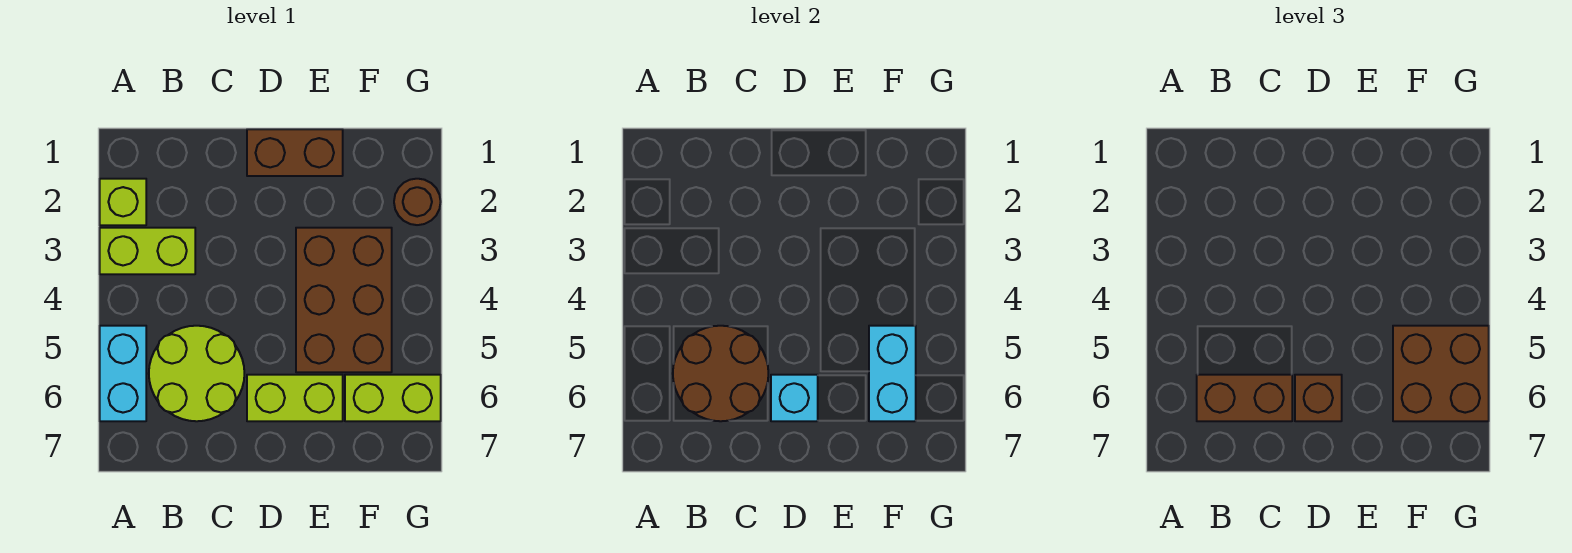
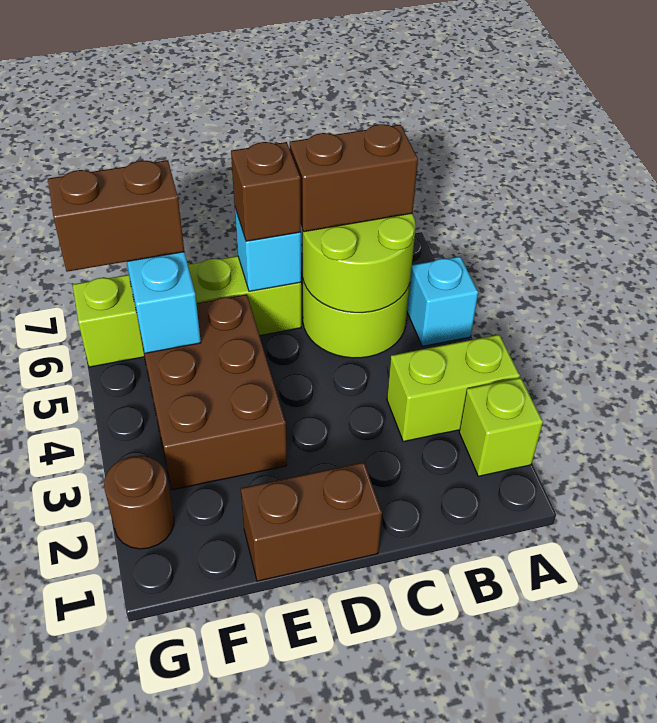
cyan brick A5:A6 level 1 -> cyan brick A5 level 1
brown round brick B5:C6 level 2 -> lime round brick B5:C6 level 2
brown brick F5:G6 level 3 -> brown brick F6:G6 level 3

